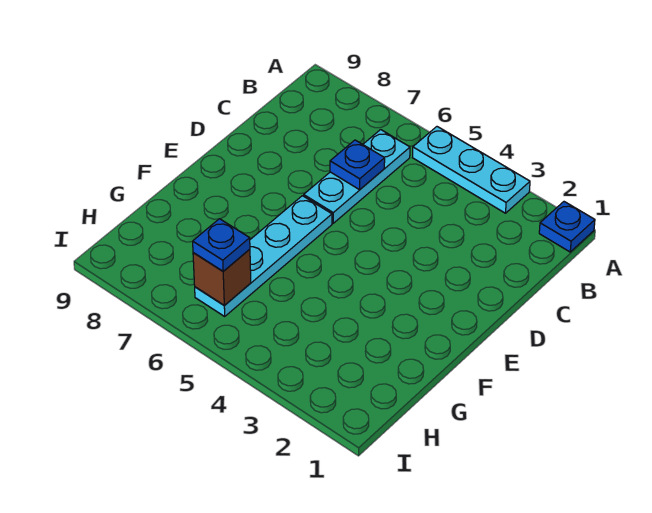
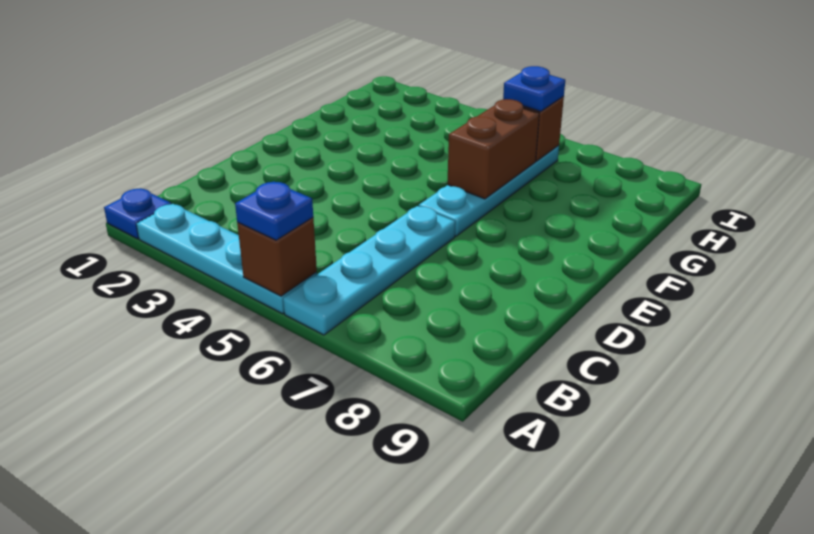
cyan plate A3:A5 level 1 -> cyan plate A2:A5 level 1
none -> brown brick A5 level 2
cyan plate B6:D6 level 1 -> cyan plate A6:D6 level 1
blue plate C6 level 2 -> blue plate A5 level 3
none -> brown brick F6:G6 level 2

